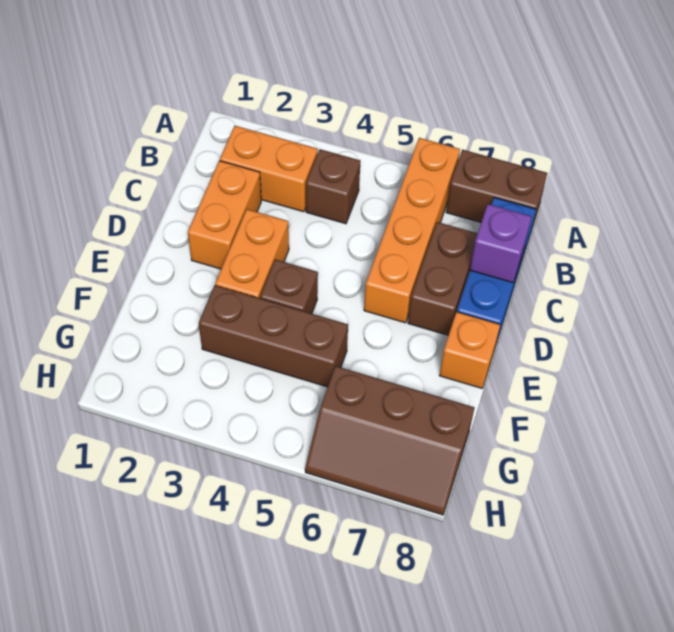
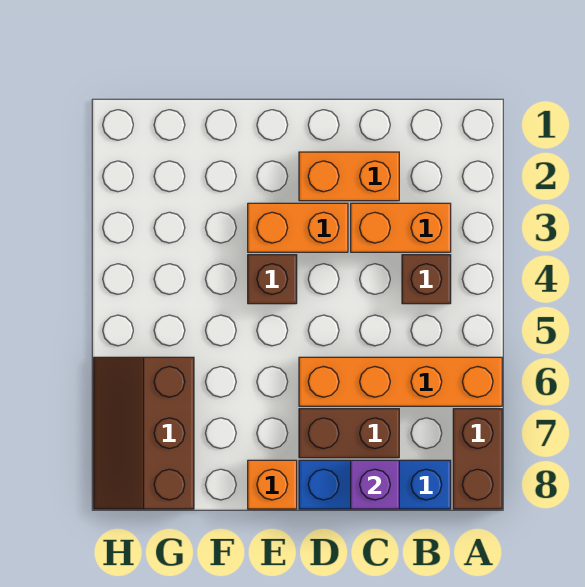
orange brick B2:B3 level 1 -> orange brick B3:C3 level 1
brown brick F3:F5 level 1 -> none

